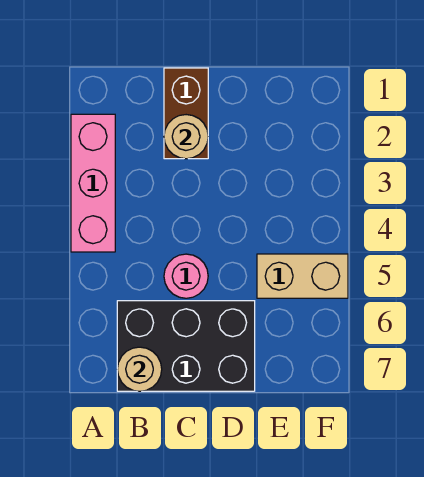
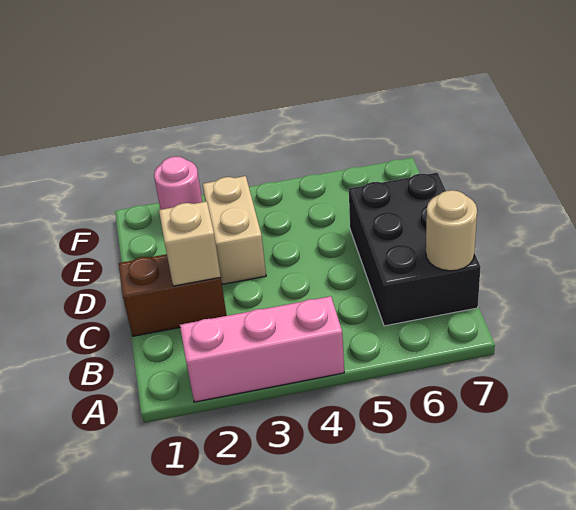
tan round brick C2 level 2 -> tan brick C2 level 2
pink round brick C5 level 1 -> pink round brick F2 level 1
tan brick E5:F5 level 1 -> tan brick D3:E3 level 1

